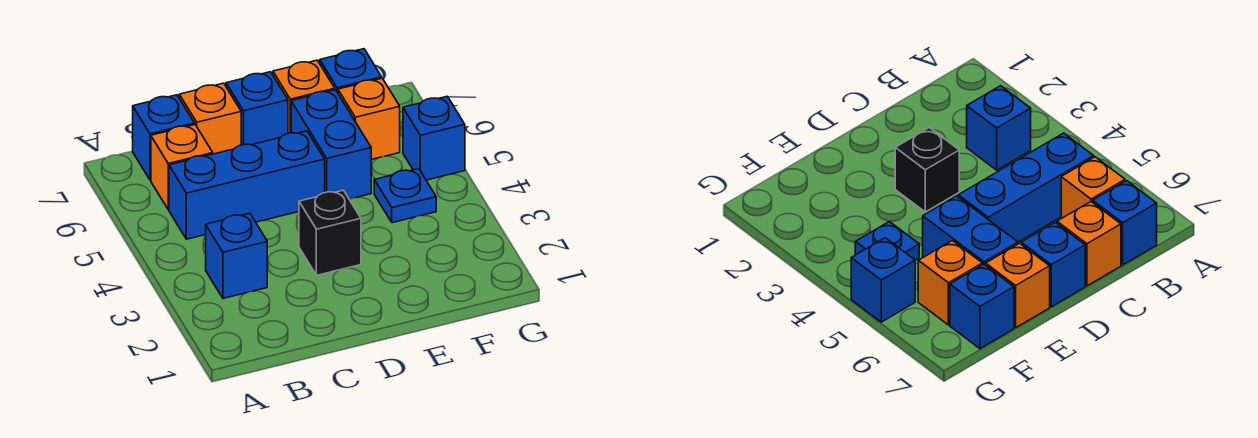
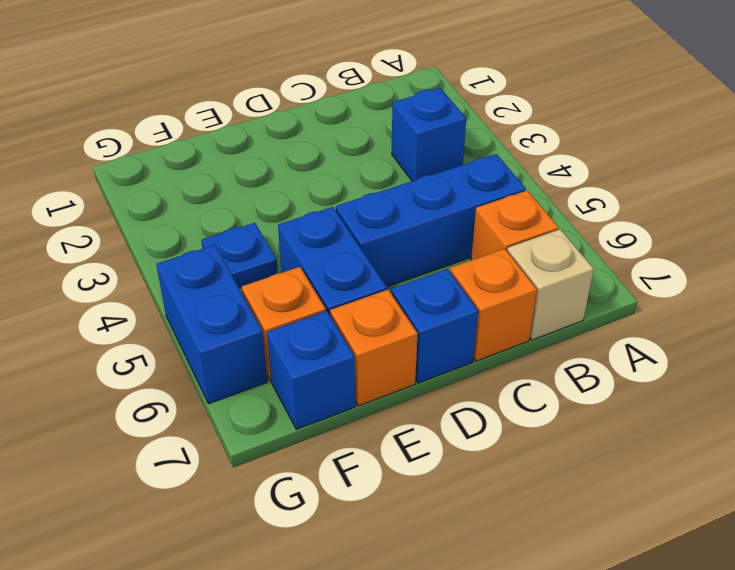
blue brick B7 level 1 -> tan brick B7 level 1
black brick D3 level 1 -> none
blue brick G5 level 1 -> blue brick G5:G6 level 1

